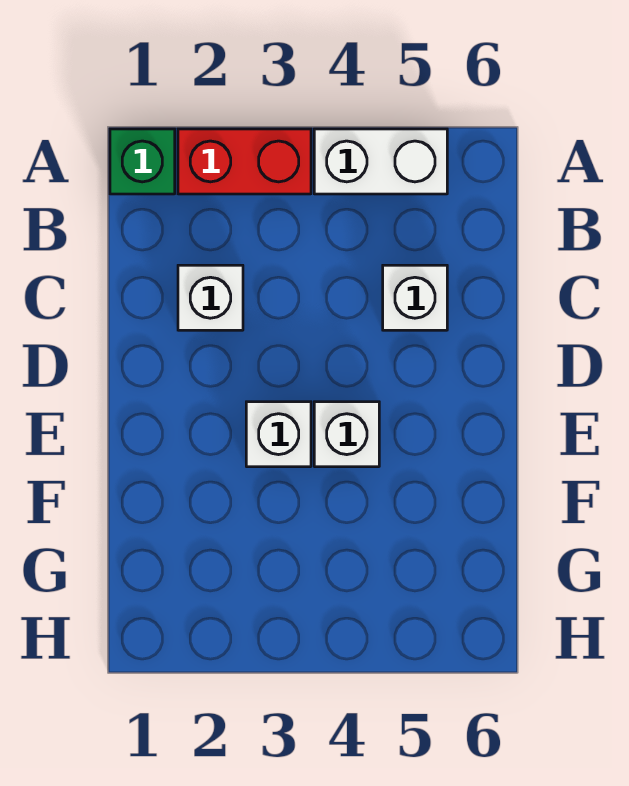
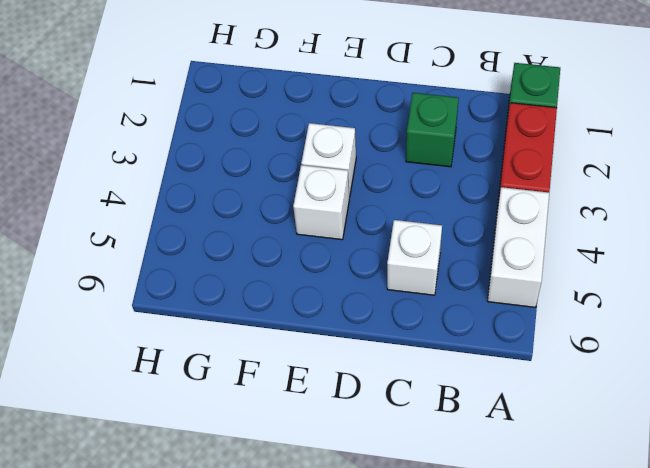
white brick C2 level 1 -> green brick C2 level 1

